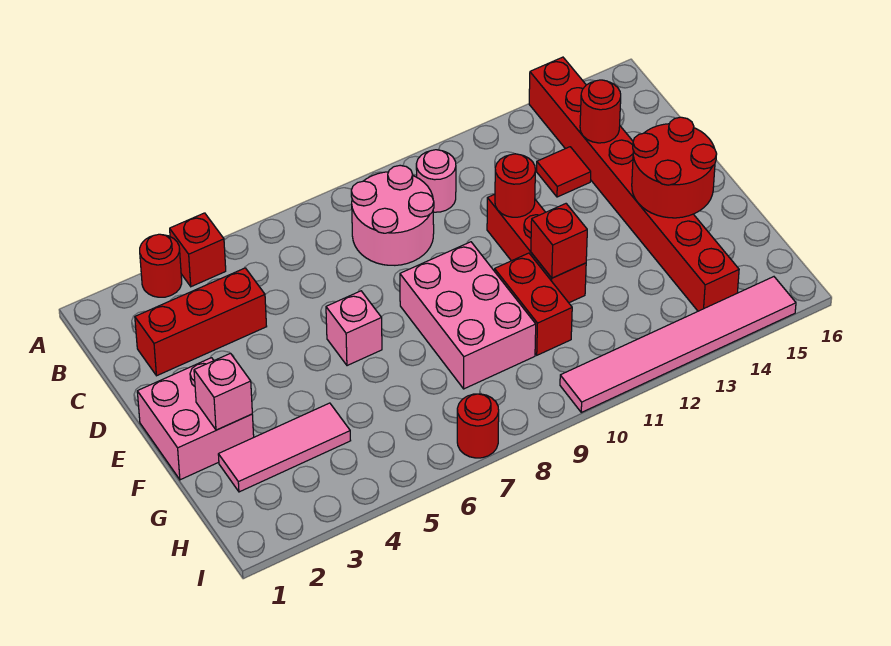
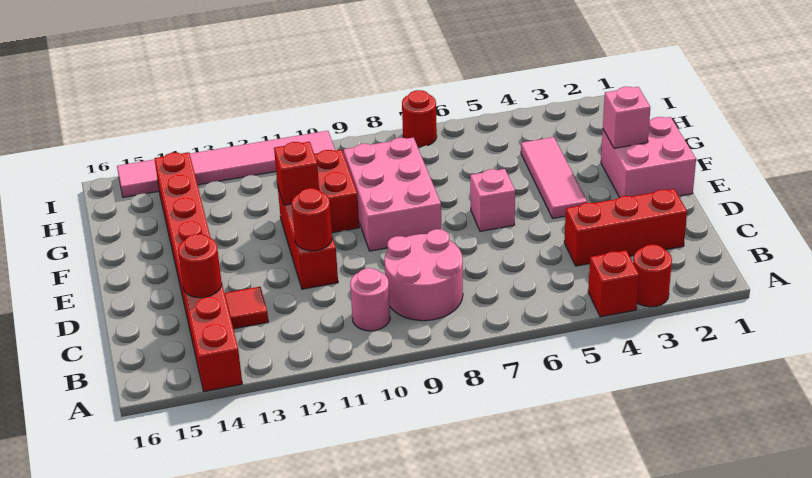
red round brick E14:F15 level 2 -> none
pink tile G2:G4 level 1 -> pink tile E4:G4 level 1

